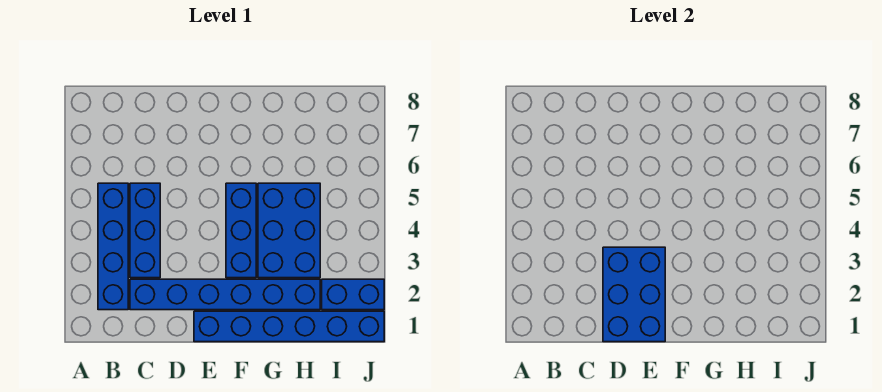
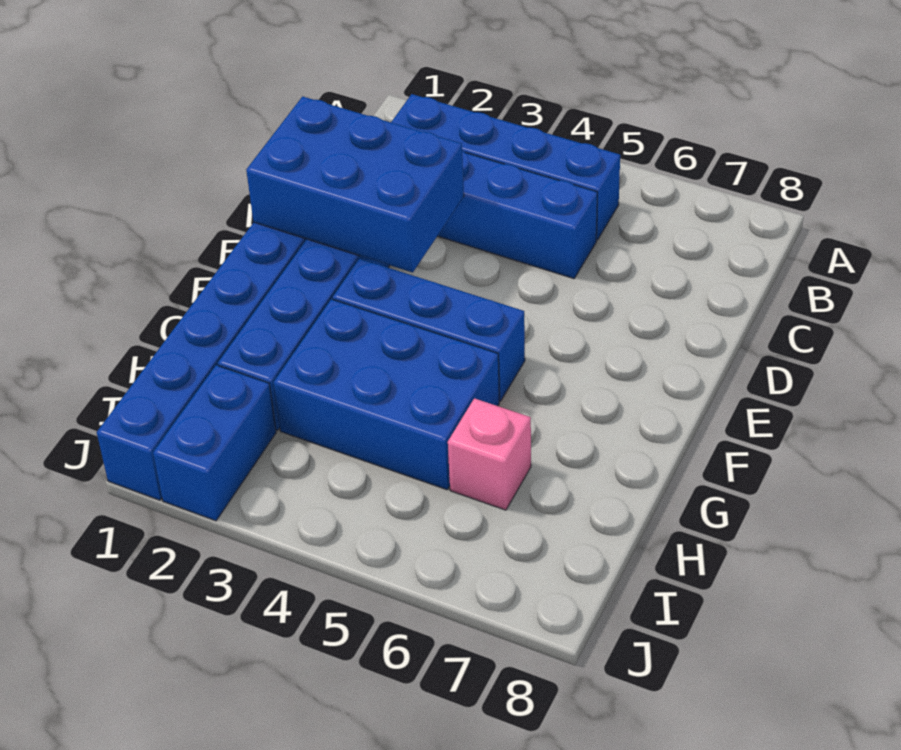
none -> pink brick H6 level 1

